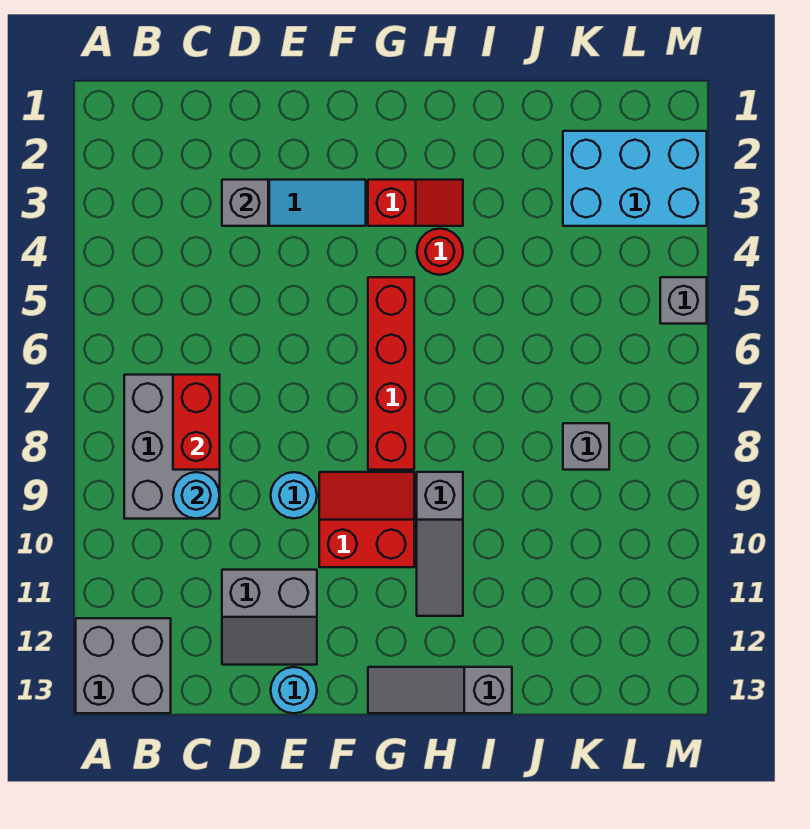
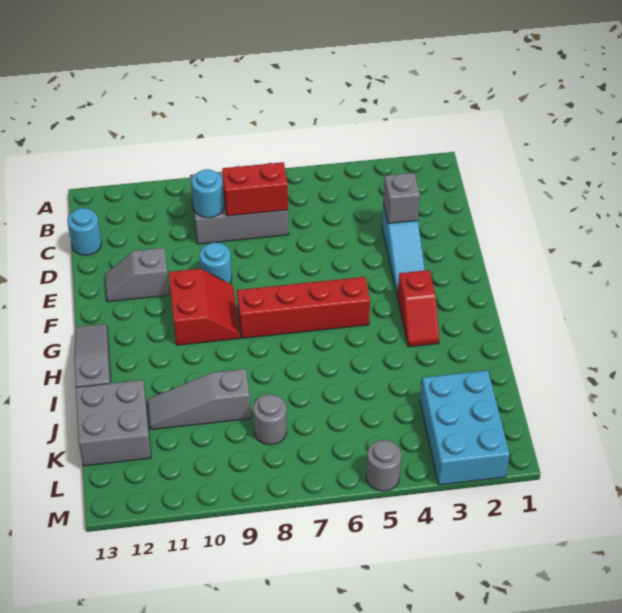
grey brick A12:B13 level 1 -> grey brick J12:K13 level 1
grey slope D11:E12 level 1 top 11 -> grey slope E11:E12 level 1 top 11
cyan round brick E13 level 1 -> cyan round brick C13 level 1
red round brick H4 level 1 -> none
grey slope H9:H11 level 1 top 9 -> grey slope J9:J11 level 1 top 9
grey brick K8 level 1 -> grey round brick K8 level 1
grey brick M5 level 1 -> grey round brick M5 level 1

